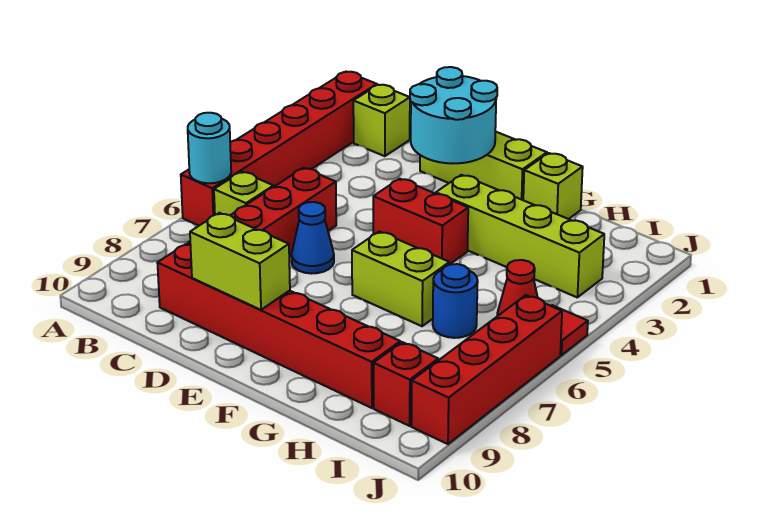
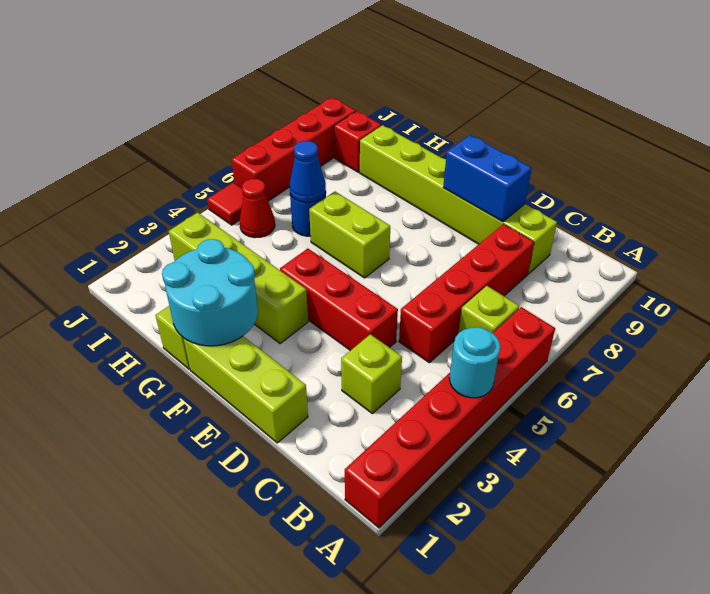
cyan round brick A6 level 2 -> cyan round brick A4 level 2
lime brick B1 level 1 -> lime brick C3 level 1
red brick C9:H9 level 1 -> lime brick C9:H9 level 1
cyan round brick D1:E2 level 2 -> cyan round brick F1:G2 level 2
blue cone D6 level 1 -> blue cone H6 level 2
lime brick D9:E9 level 2 -> blue brick D9:E9 level 2
red brick E4:F4 level 1 -> red brick D4:F4 level 1

